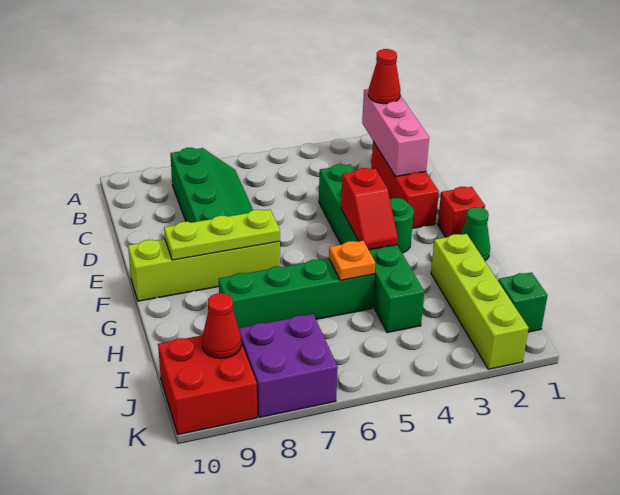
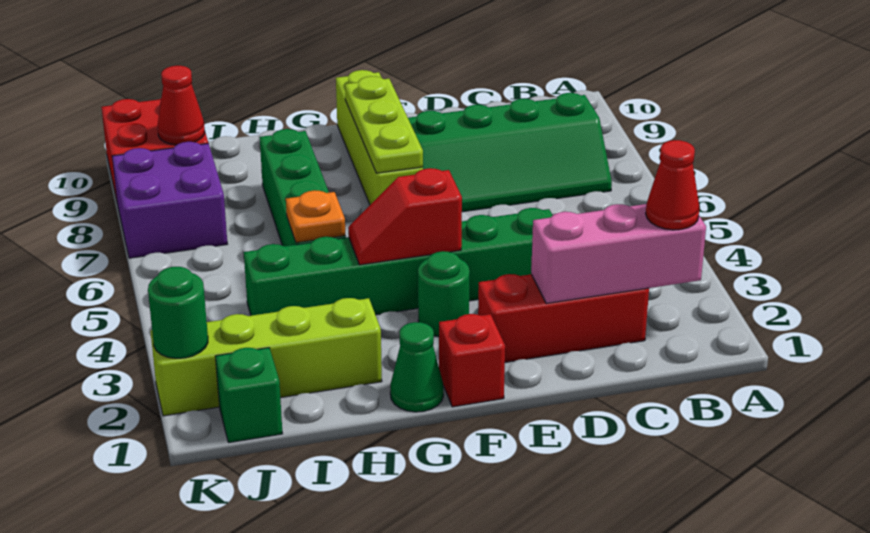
none -> green round brick K2 level 2

